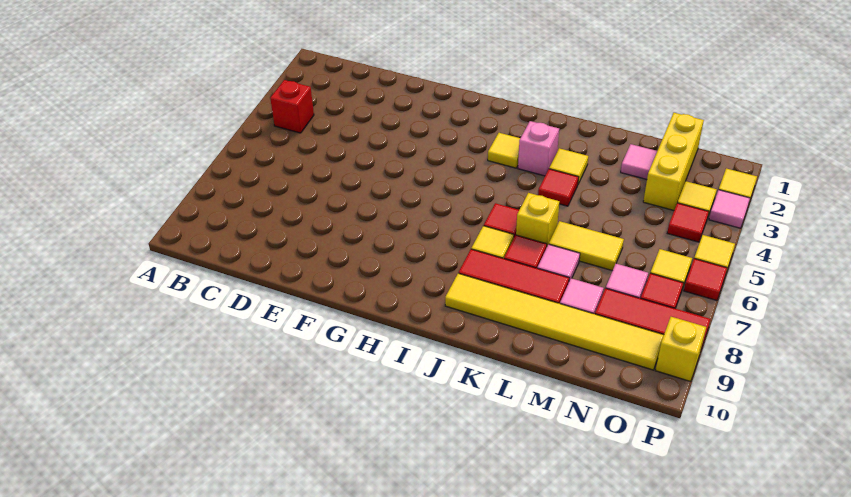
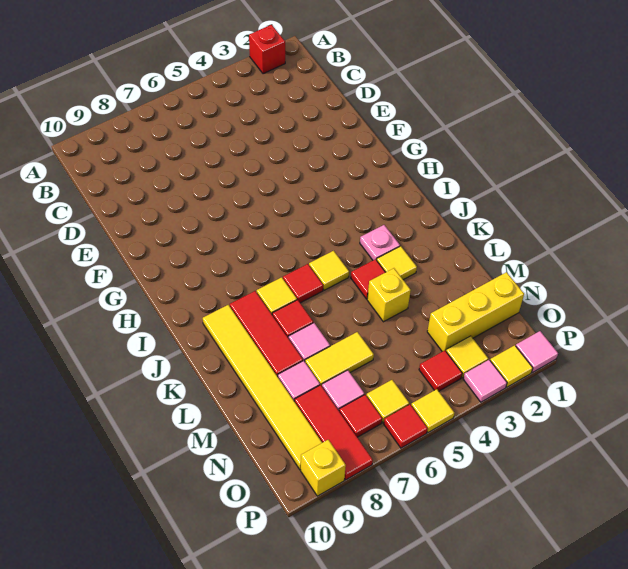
red brick B4 level 1 -> red brick A2 level 1
yellow tile I3 level 1 -> yellow tile J5 level 1
pink brick J3 level 1 -> pink plate J3 level 1
yellow brick K6 level 1 -> yellow brick L4 level 1
yellow tile L6:M6 level 1 -> yellow tile M6:M7 level 1
pink tile M2 level 1 -> pink tile P1 level 1

